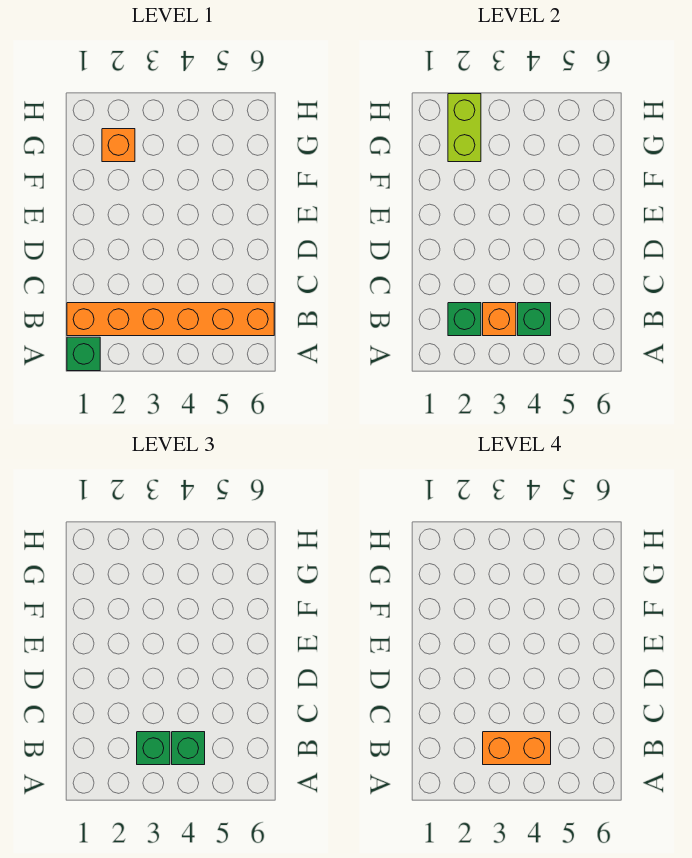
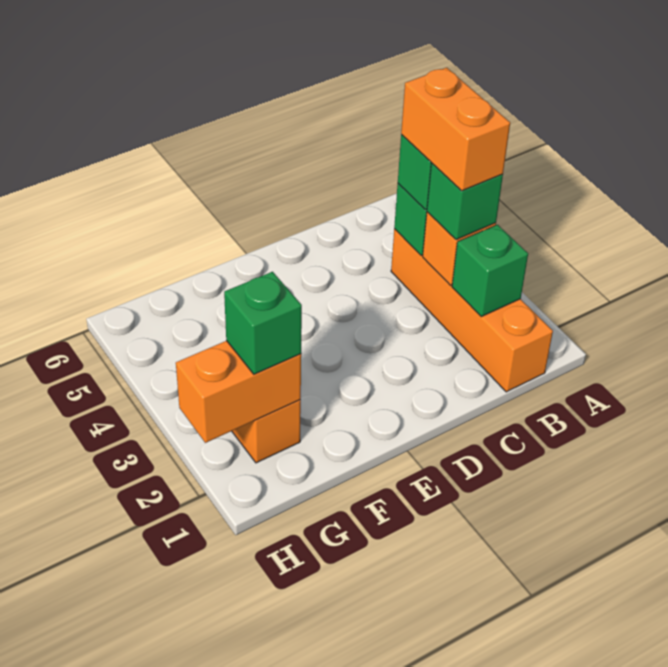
green brick A1 level 1 -> green brick G2 level 3
orange brick B1:B6 level 1 -> orange brick B1:B4 level 1
lime brick G2:H2 level 2 -> orange brick G2:H2 level 2

